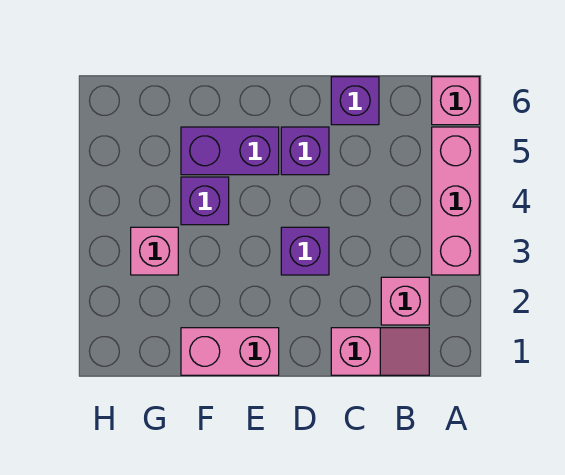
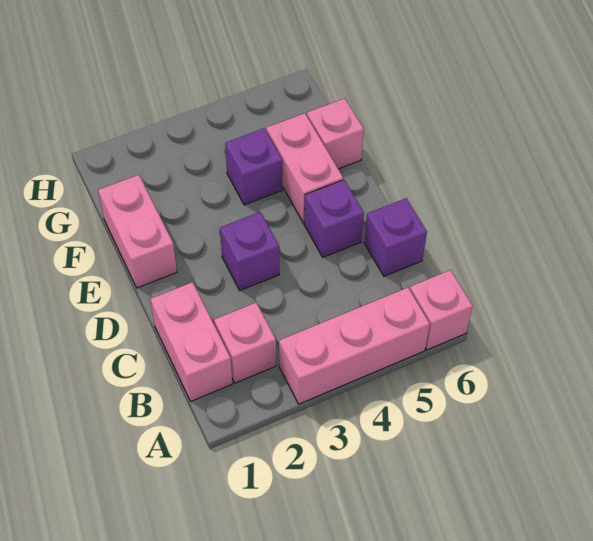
pink slope B1:C1 level 1 top C -> pink brick B1:C1 level 1
purple brick E5:F5 level 1 -> pink brick E5:F5 level 1
pink brick G3 level 1 -> pink brick F6 level 1

